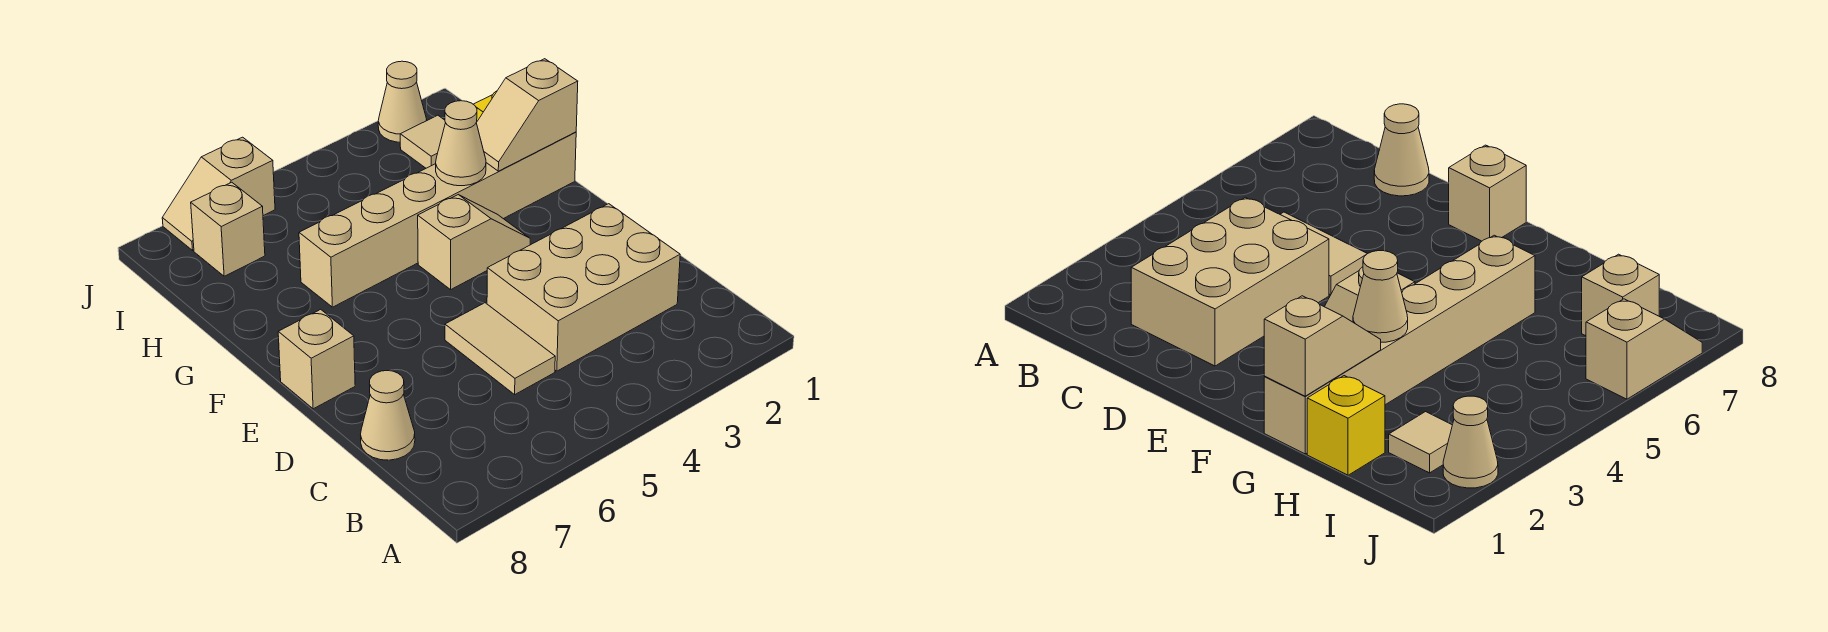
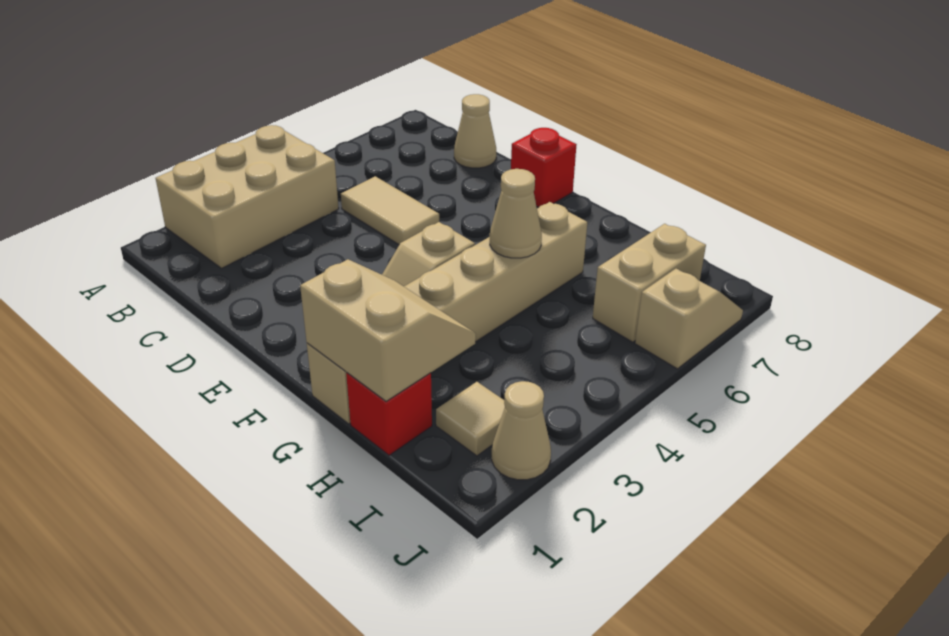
tan brick C2:D4 level 1 -> tan brick A2:B4 level 1
tan brick E8 level 1 -> red brick E8 level 1
tan slope G1:G2 level 2 top 1 -> tan slope G1:H2 level 2 top 1
tan cone G3 level 2 -> tan cone G5 level 2
yellow brick H1 level 1 -> red brick H1 level 1
tan brick I7 level 1 -> tan brick I6:I7 level 1

